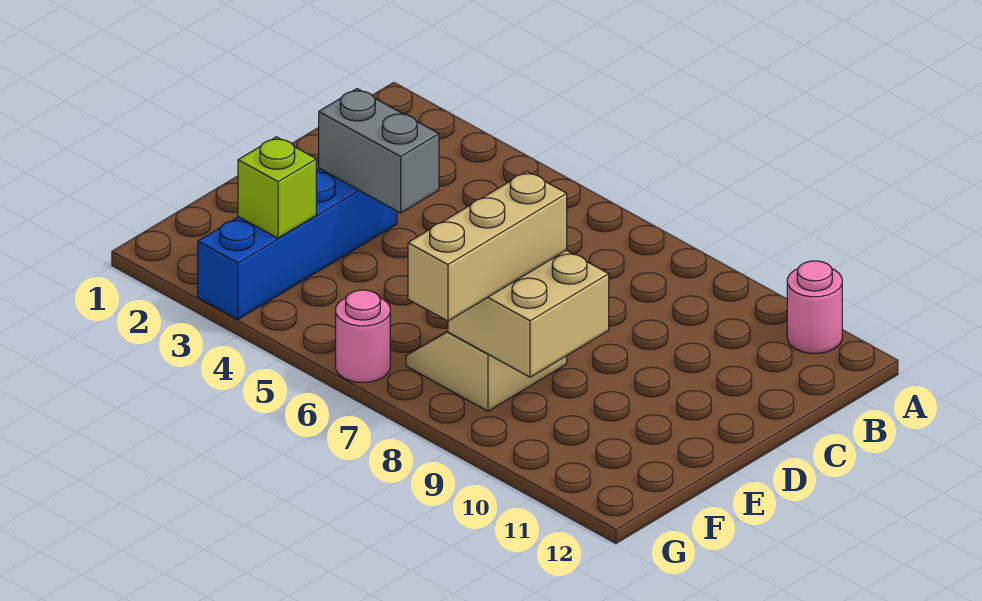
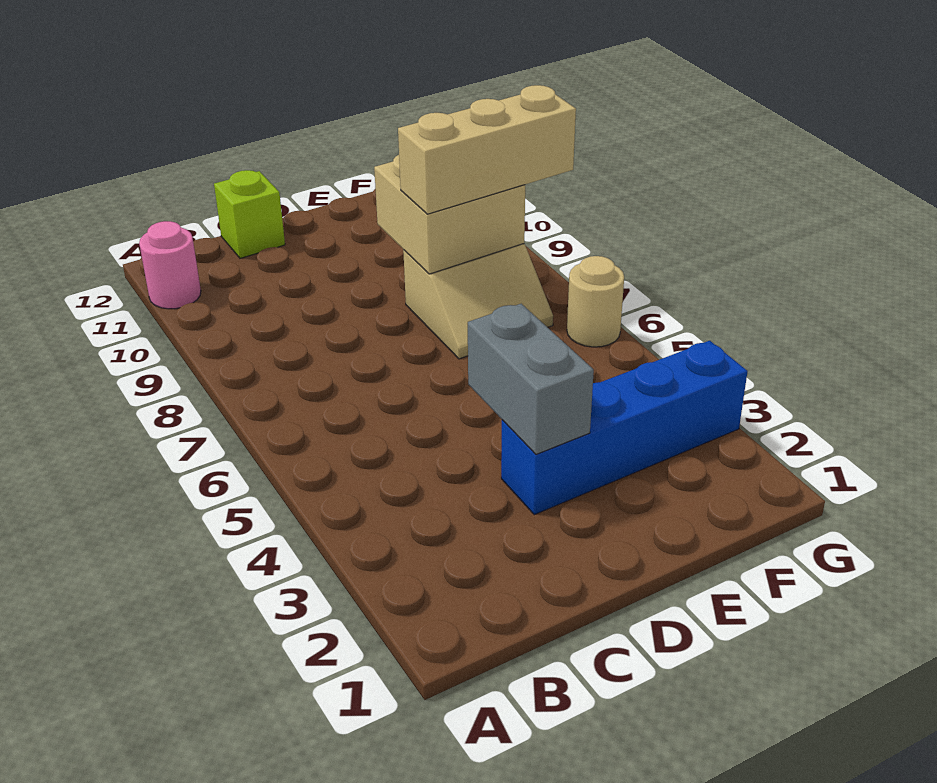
lime brick F3 level 2 -> lime brick C12 level 1
pink round brick G6 level 1 -> tan round brick G6 level 1

